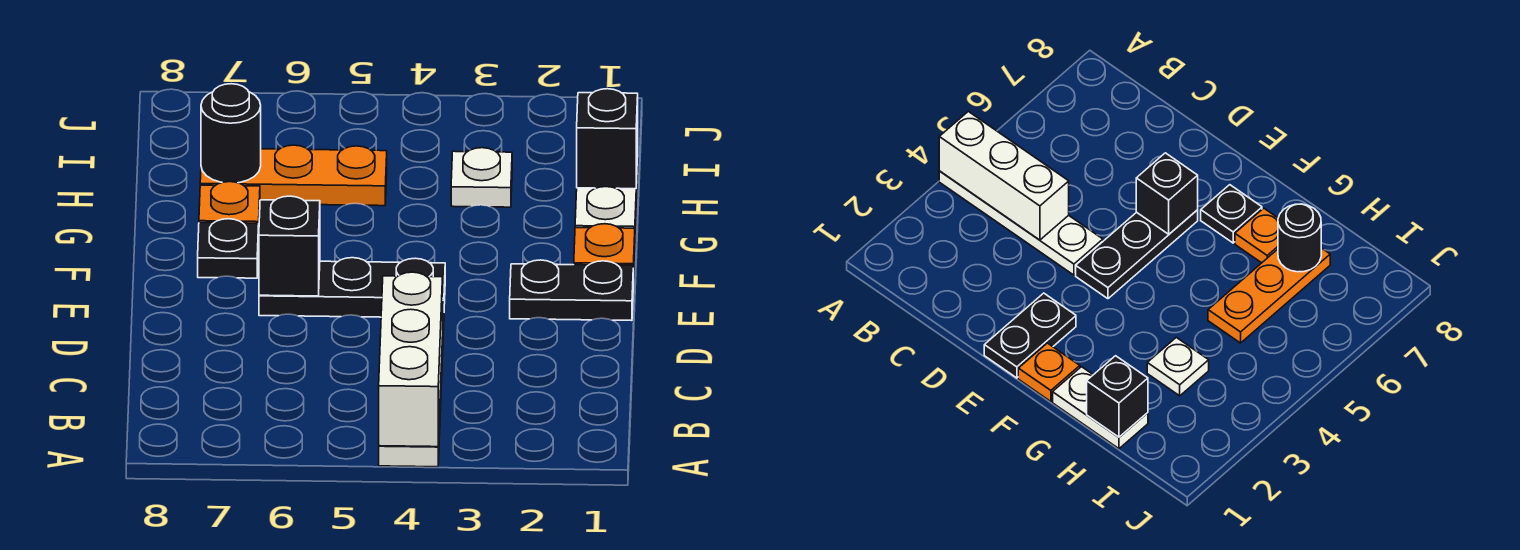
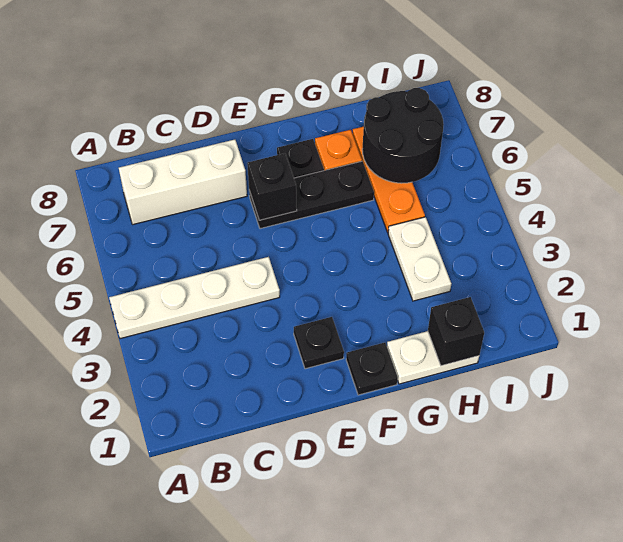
white brick A4:C4 level 2 -> white brick B7:D7 level 1
black plate E1:E2 level 1 -> black plate E2 level 1
black plate E4:E6 level 1 -> black plate E6:G6 level 1
orange plate F1 level 1 -> black plate F1 level 1
white plate H3 level 1 -> white plate H3:H4 level 1
black round brick H7 level 2 -> black round brick H6:I7 level 2

